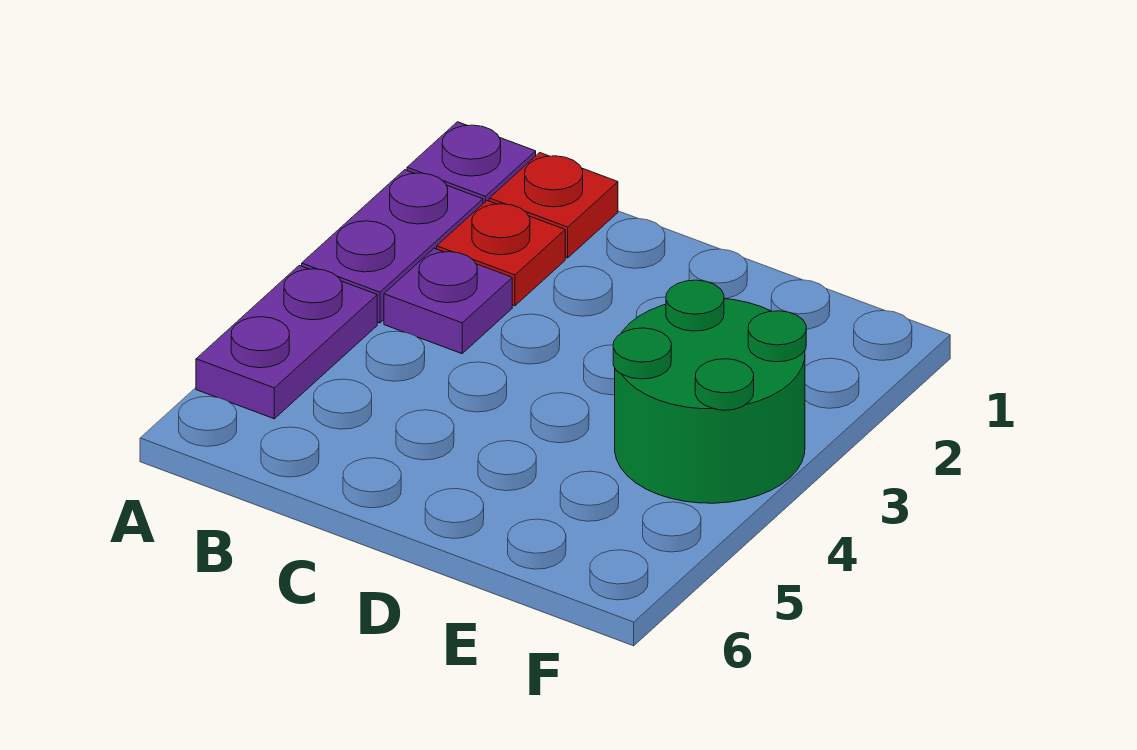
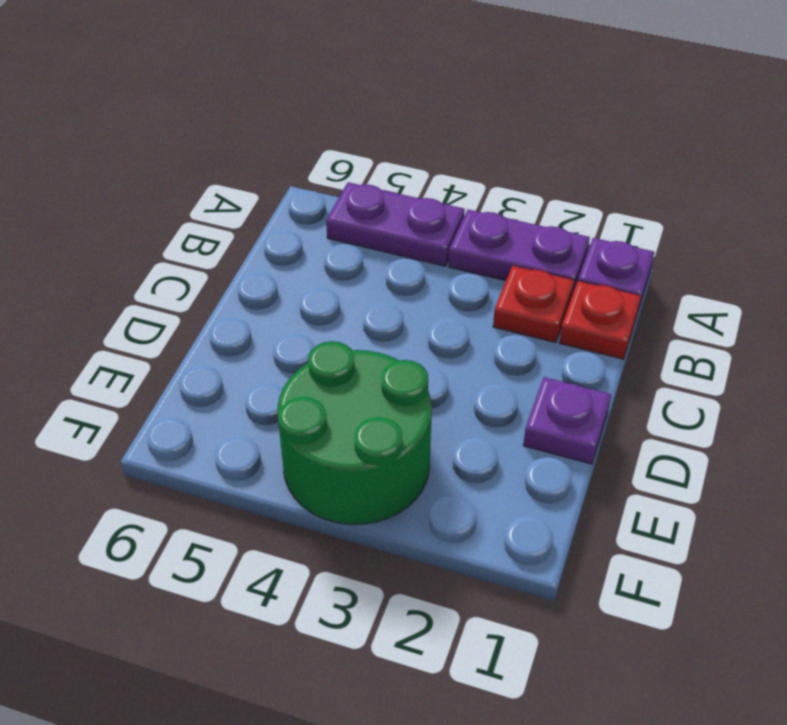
purple plate B3 level 1 -> purple plate D1 level 1

